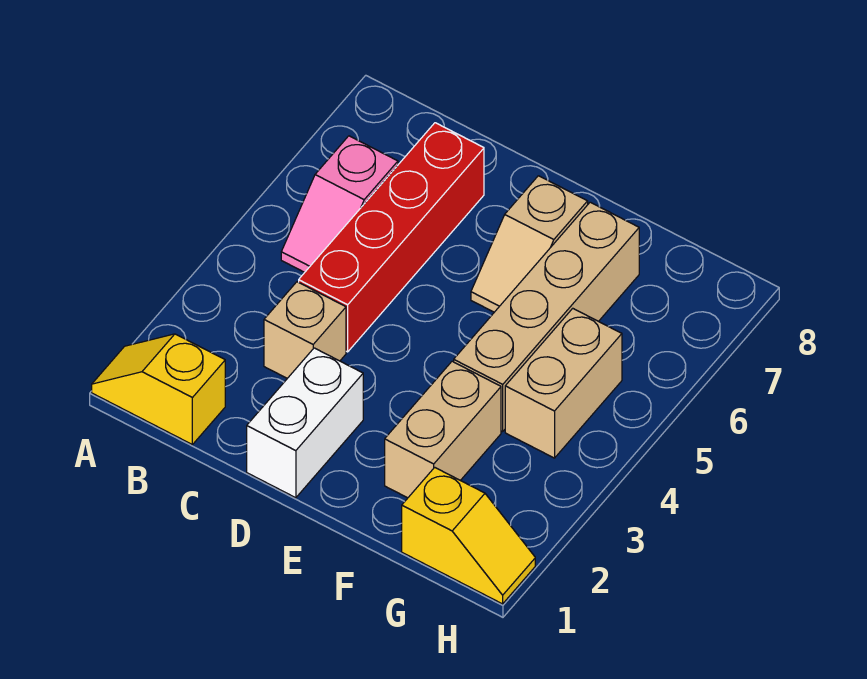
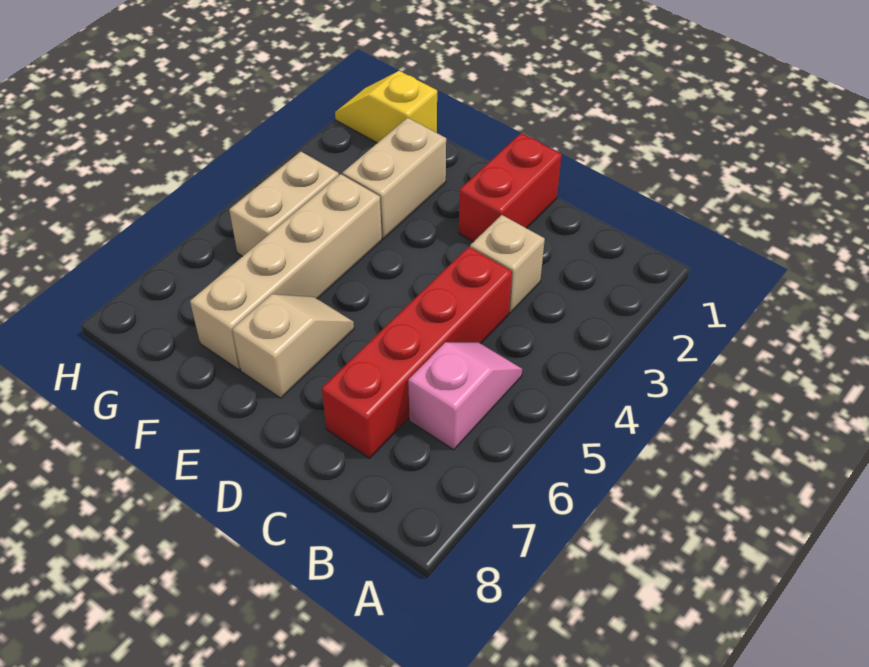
yellow slope A1:B1 level 1 top B -> none
white brick D1:D2 level 1 -> red brick D1:D2 level 1

